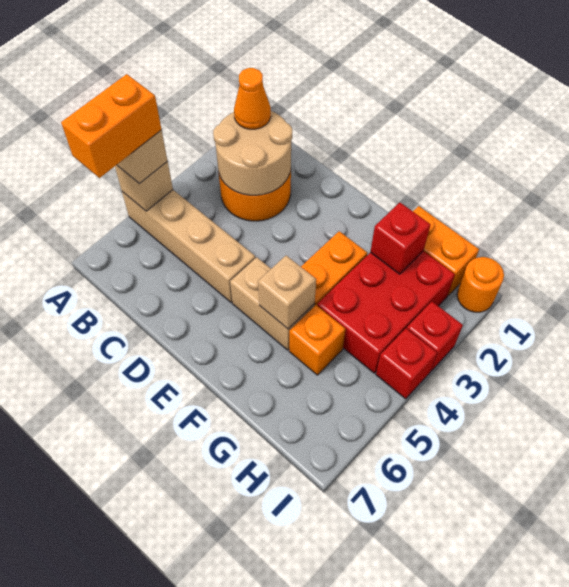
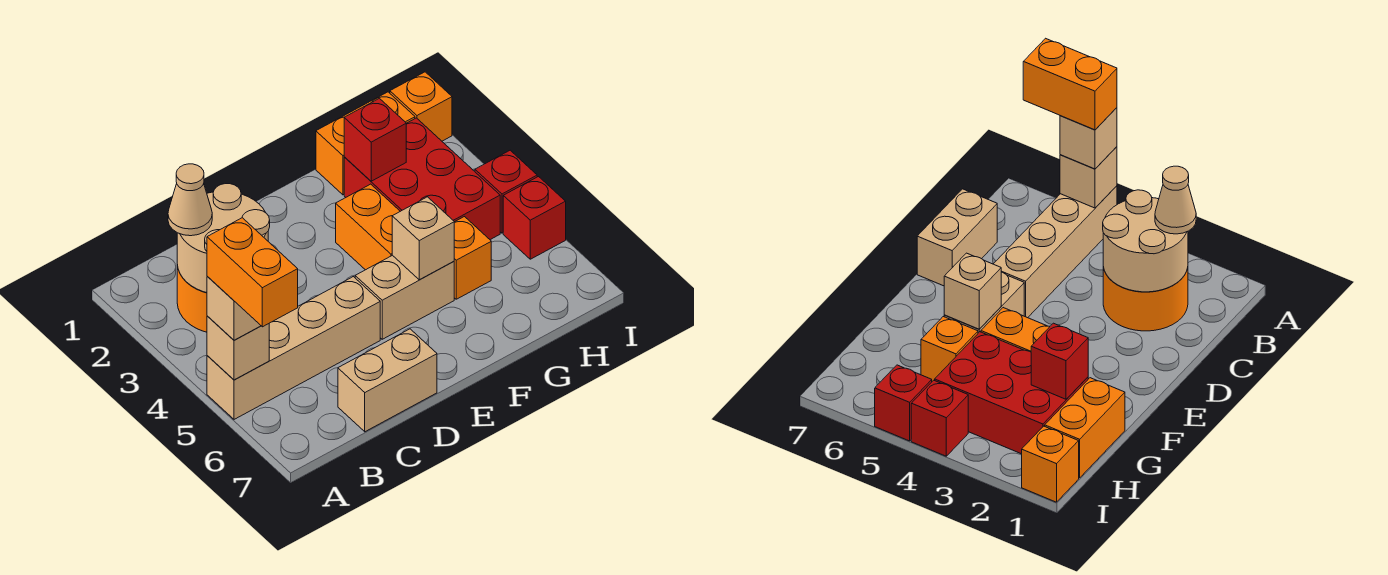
orange cone B2 level 3 -> tan cone B2 level 3
none -> tan brick C7:D7 level 1
orange round brick I1 level 1 -> orange brick I1 level 1
red brick I3 level 1 -> red brick I5 level 1

